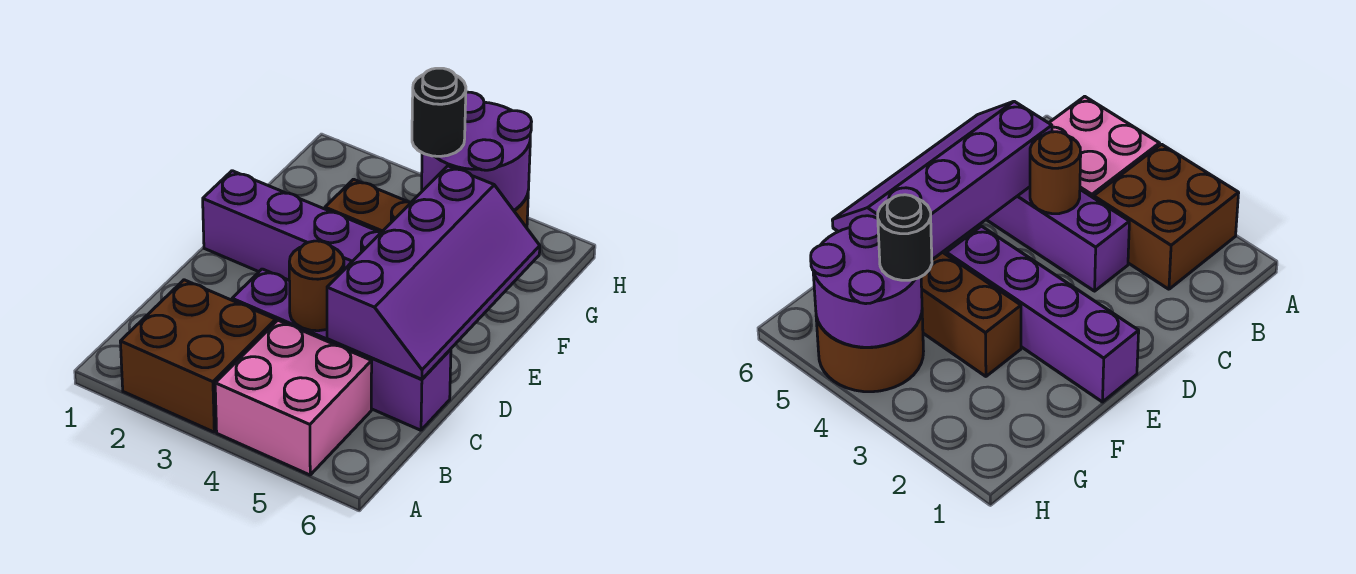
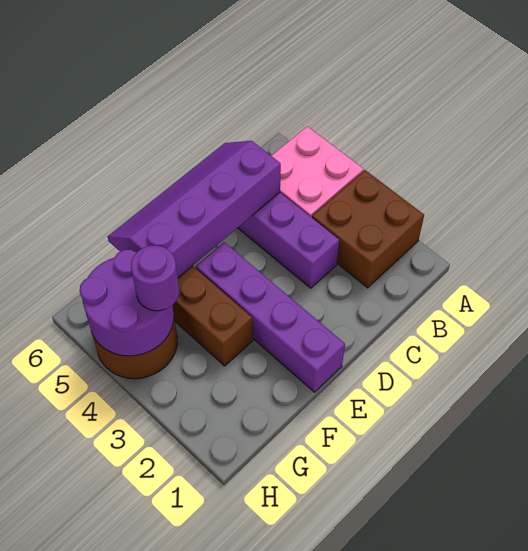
brown round brick C4 level 2 -> none
black round brick G4 level 3 -> purple round brick G4 level 3

